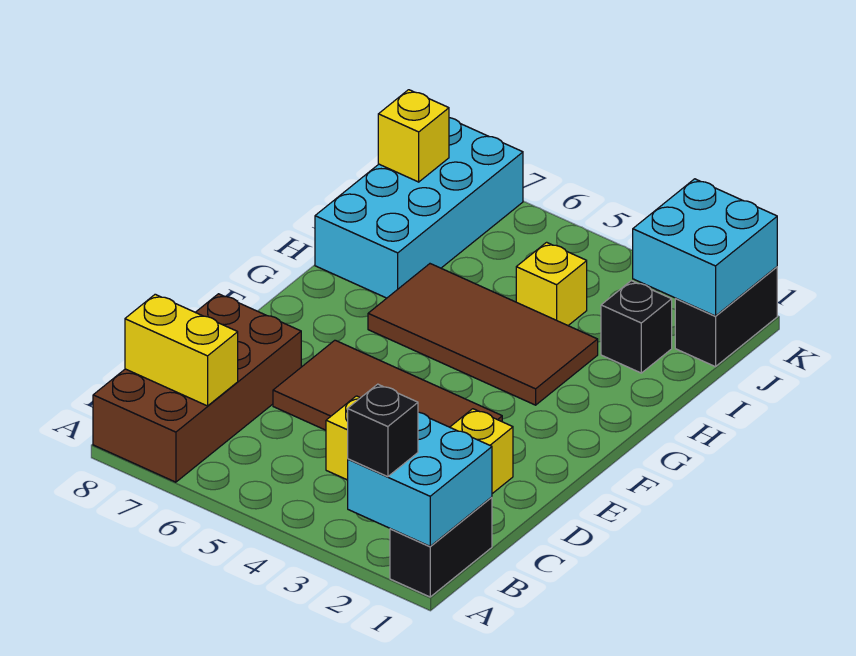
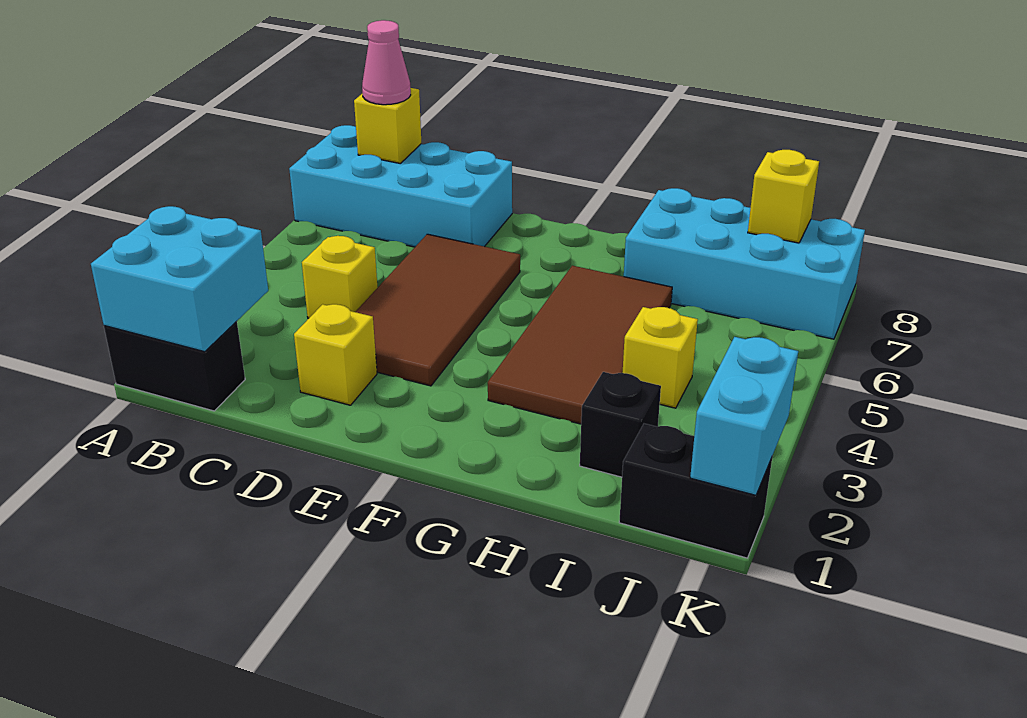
black brick A2 level 3 -> none
brown brick A7:D8 level 1 -> cyan brick A7:D8 level 1
yellow brick B7:B8 level 2 -> yellow brick B8 level 2
none -> pink cone B8 level 3
cyan brick J1:K2 level 2 -> cyan brick K1:K2 level 2

